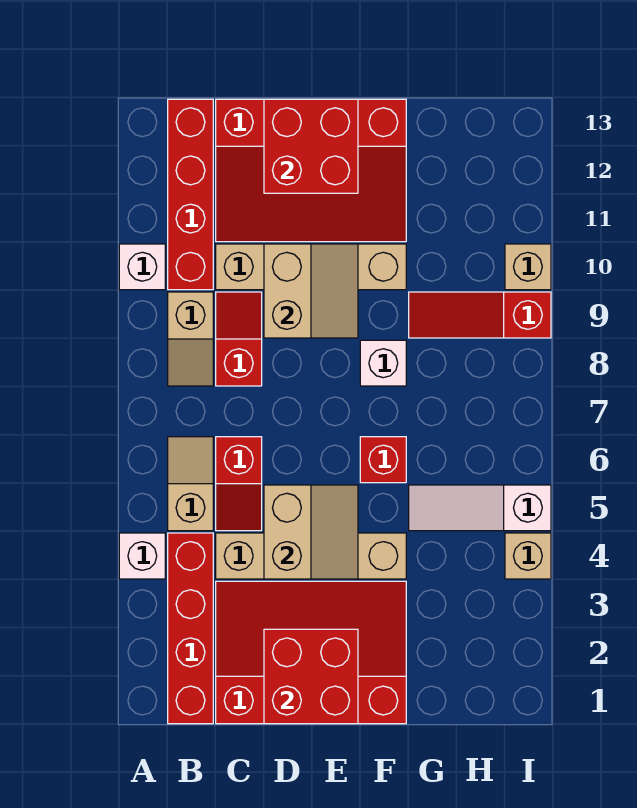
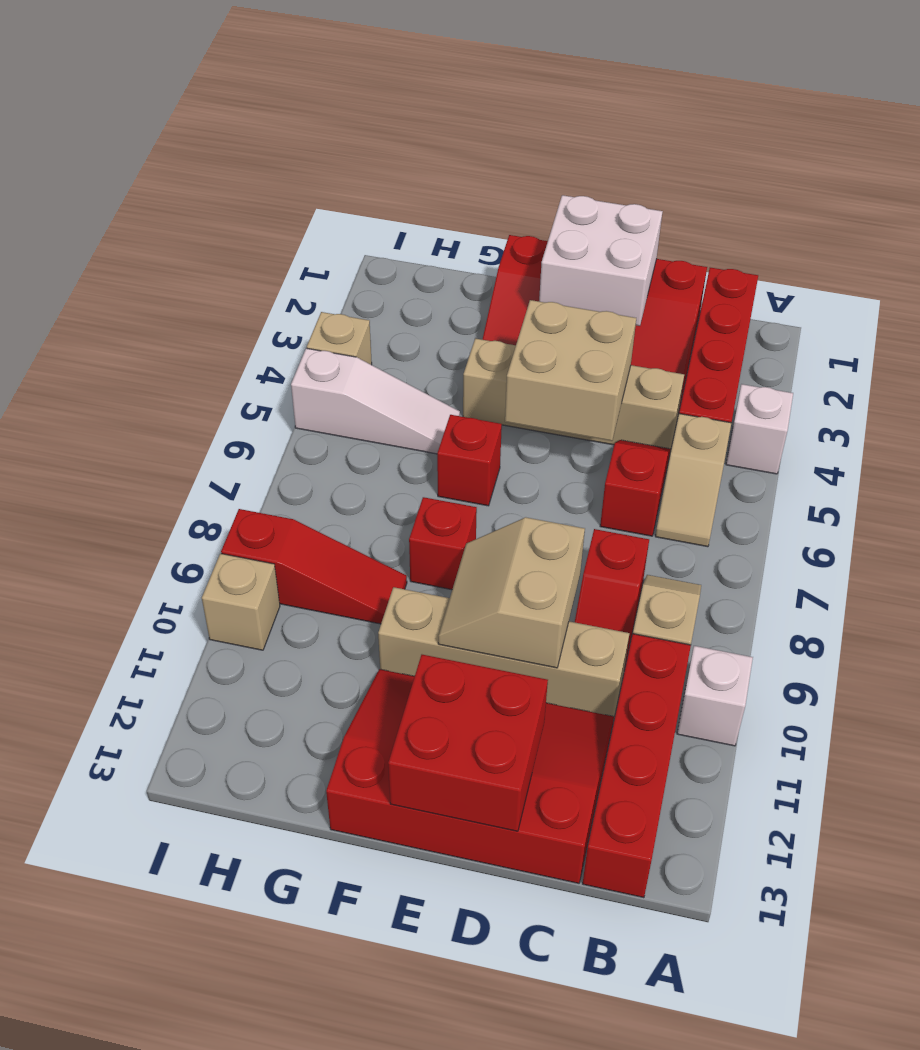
red brick D1:E2 level 2 -> white brick D1:E2 level 2
tan slope D4:E5 level 2 top D -> tan brick D4:E5 level 2
white brick F8 level 1 -> red brick F8 level 1

